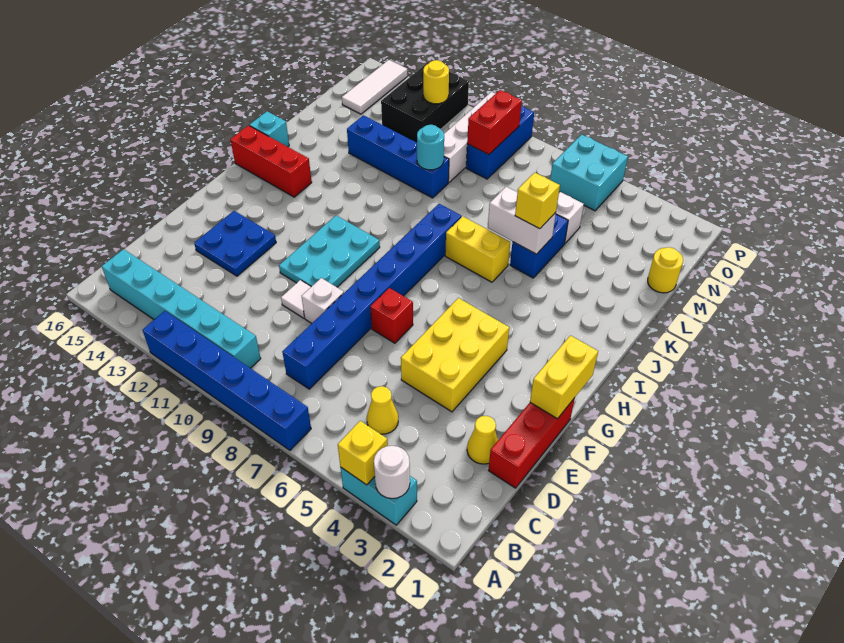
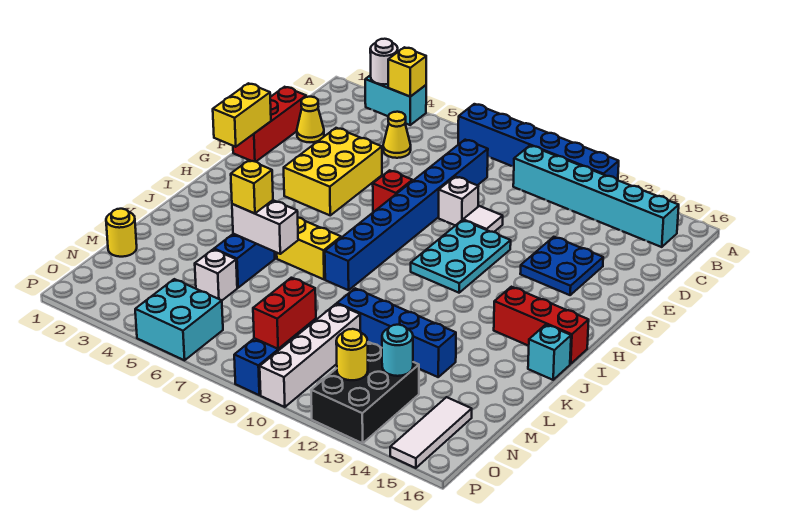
cyan round brick L10 level 2 -> cyan round brick N13 level 2

